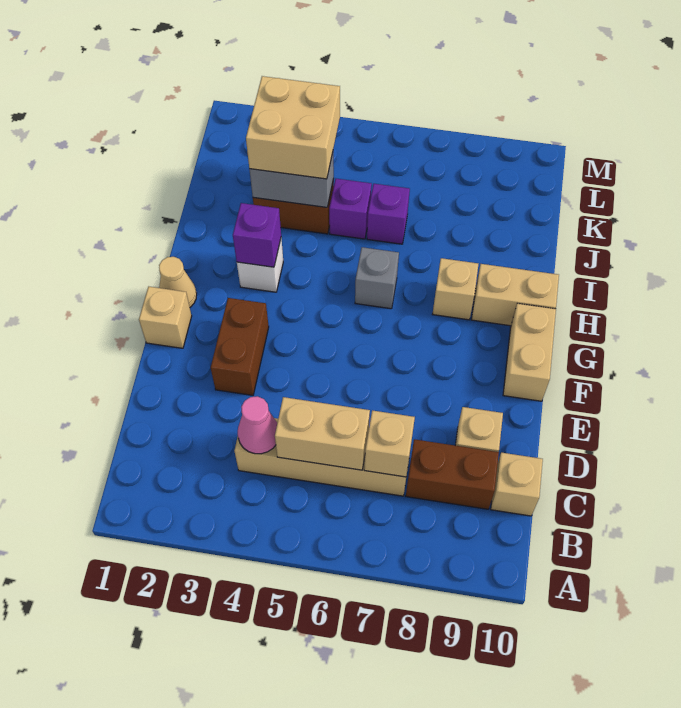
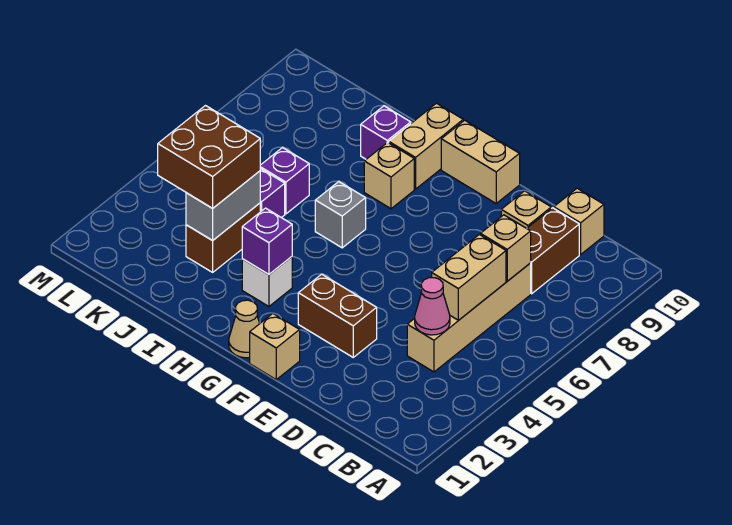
none -> purple brick I9 level 1
tan brick J3:K4 level 3 -> brown brick J3:K4 level 3

